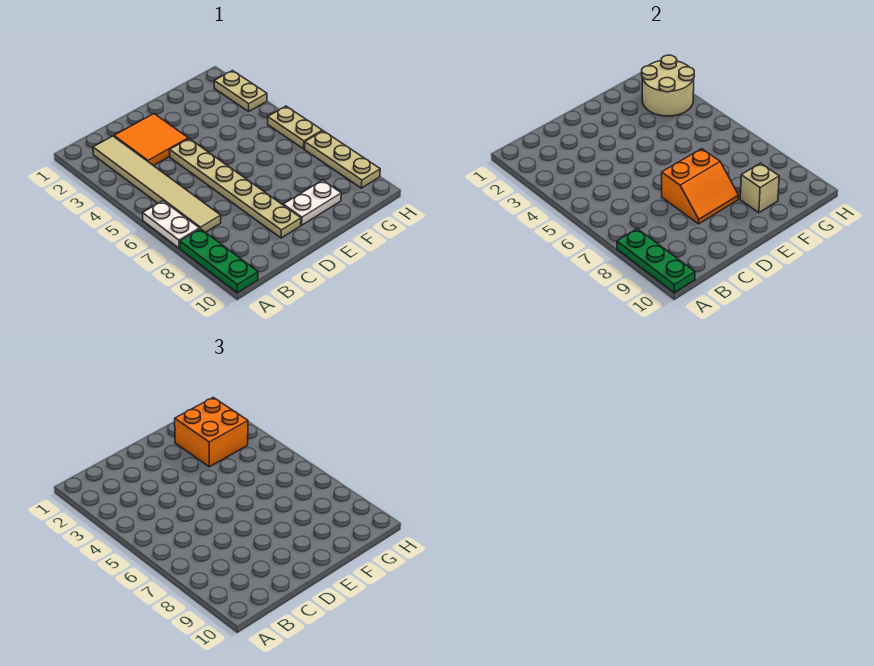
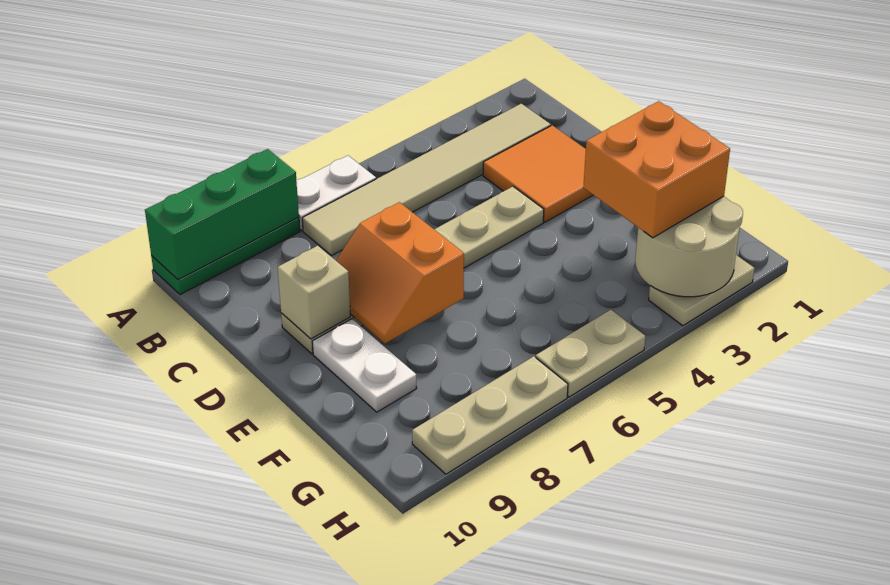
green plate A8:A10 level 2 -> green brick A8:A10 level 2
tan brick F9 level 2 -> tan brick D9 level 2

